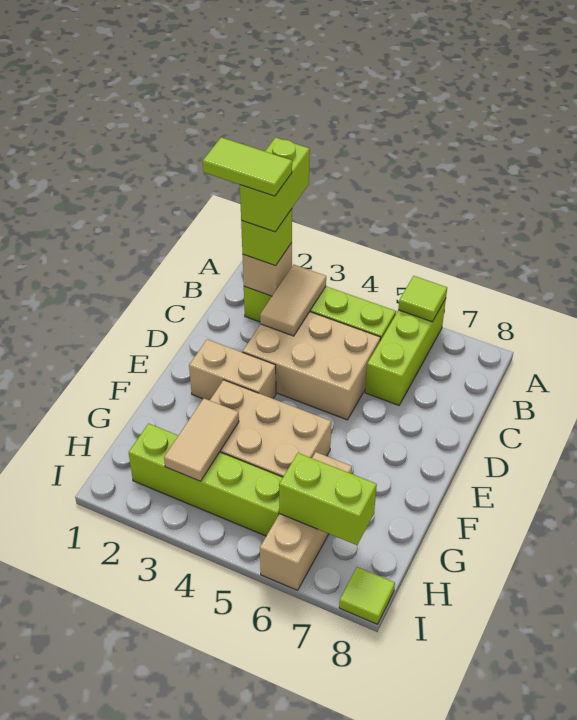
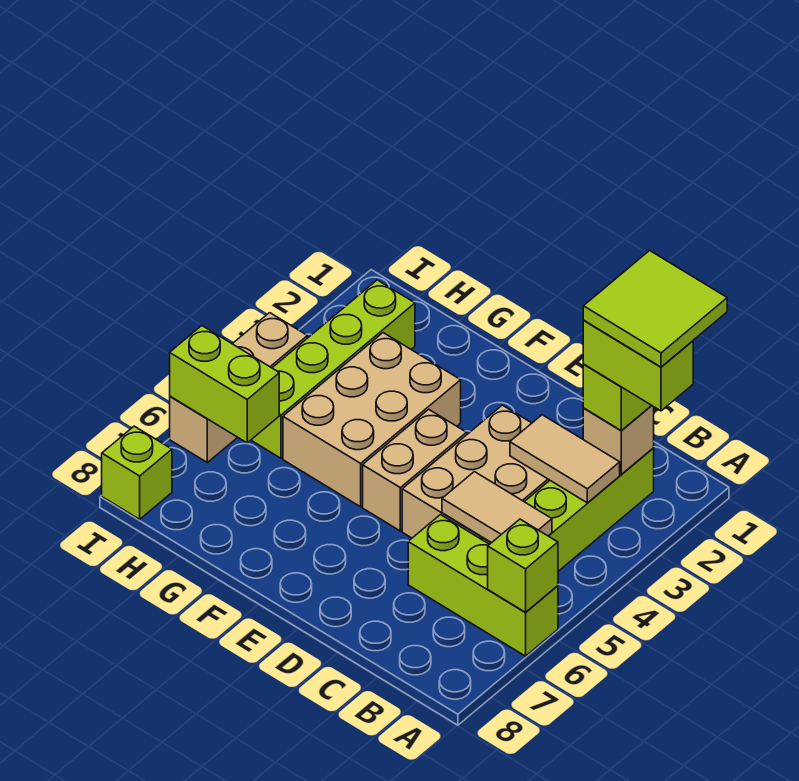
lime tile A6 level 2 -> lime brick A6 level 2
lime tile B1:B2 level 5 -> lime tile A1:B2 level 5
tan brick E2:E3 level 1 -> tan brick E4:E5 level 1
tan tile G3:H3 level 2 -> tan tile B5:C5 level 2
tan brick G6:I6 level 1 -> tan brick I4:I6 level 1
lime brick H6:H7 level 2 -> lime brick H6:I6 level 2
lime tile I8 level 1 -> lime brick I8 level 1

